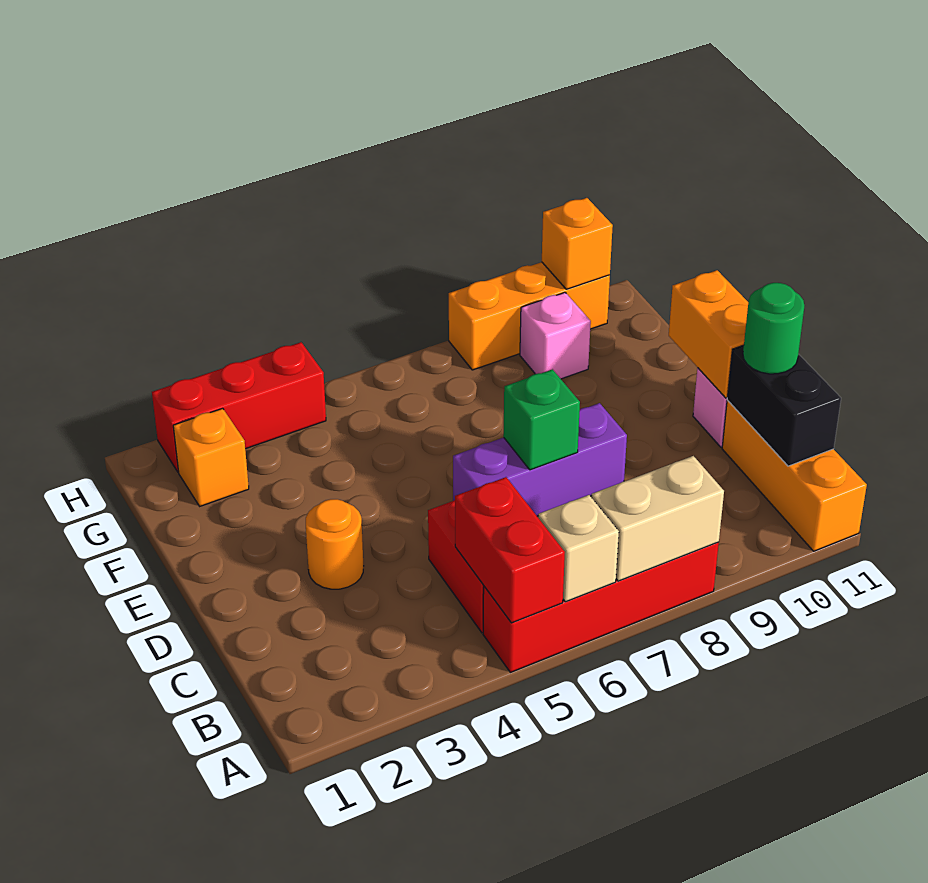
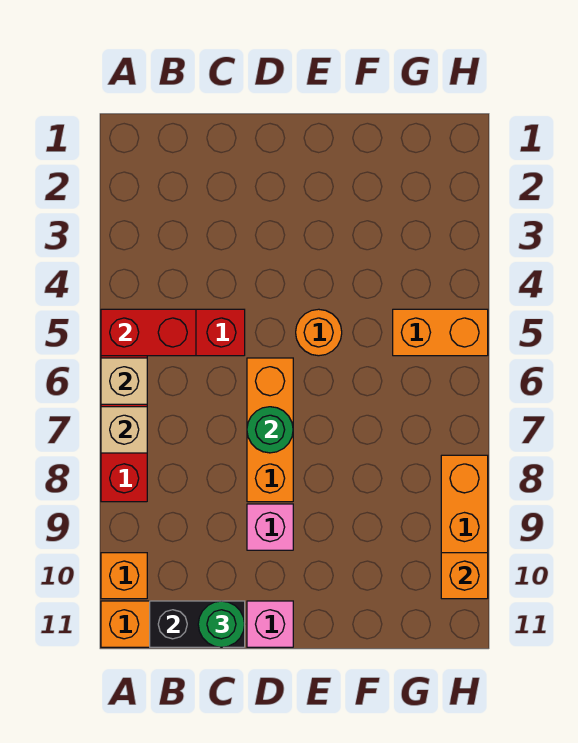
tan brick A7:A8 level 2 -> tan brick A7 level 2
orange round brick D3 level 1 -> orange round brick E5 level 1
purple brick D6:D8 level 1 -> orange brick D6:D8 level 1
green brick D7 level 2 -> green round brick D7 level 2
orange brick D11:E11 level 2 -> orange brick G5:H5 level 1
orange brick G2 level 1 -> orange brick A10 level 1
pink brick G9 level 1 -> pink brick D9 level 1
red brick H2:H4 level 1 -> none

